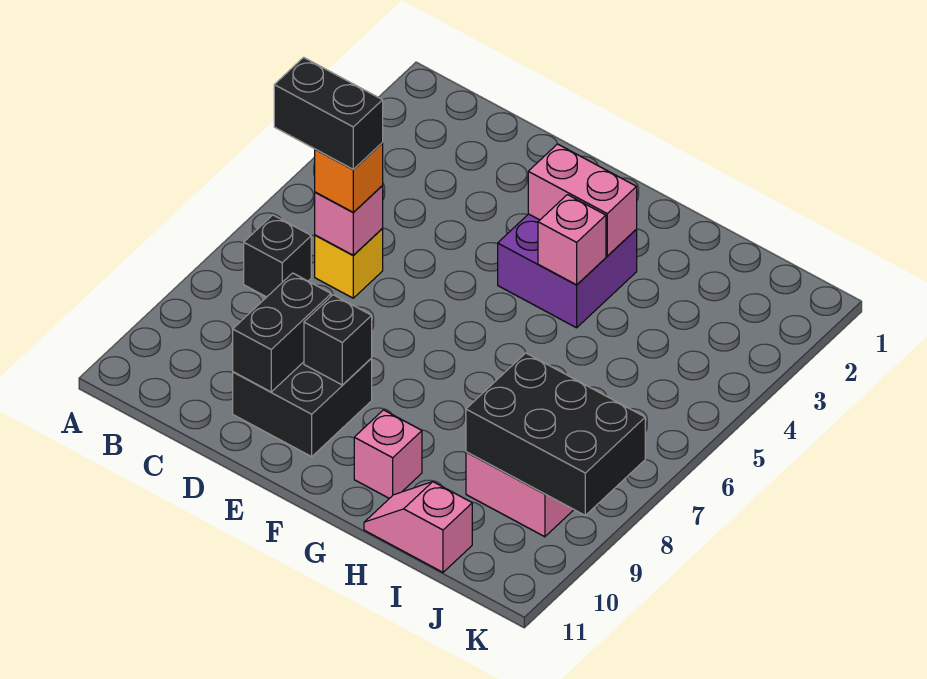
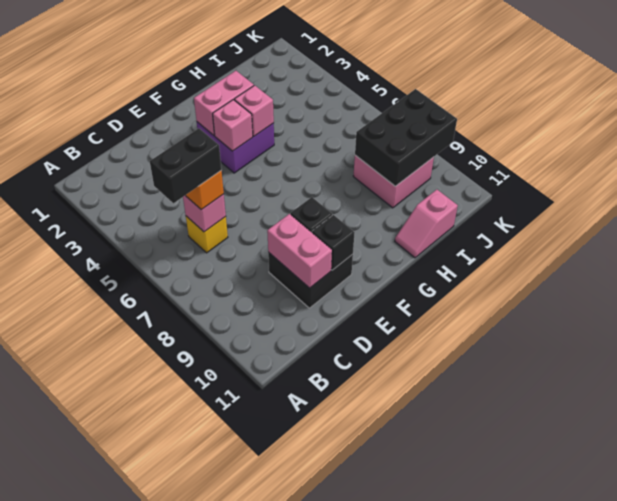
black brick B7 level 1 -> black brick E10 level 2
black brick D9:D10 level 2 -> pink brick D9:D10 level 2
pink brick G10 level 1 -> pink brick F4 level 2

